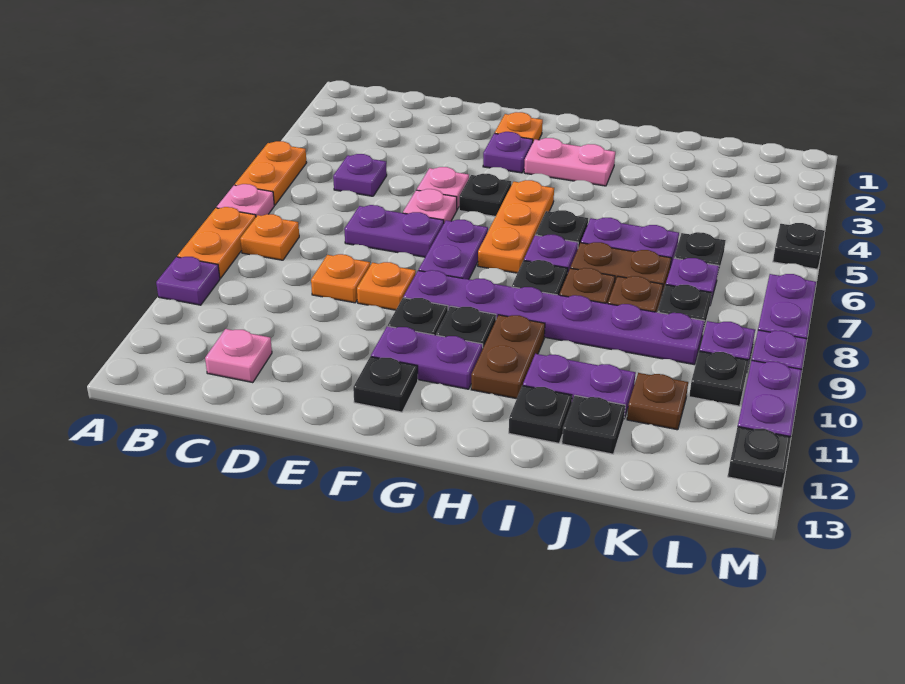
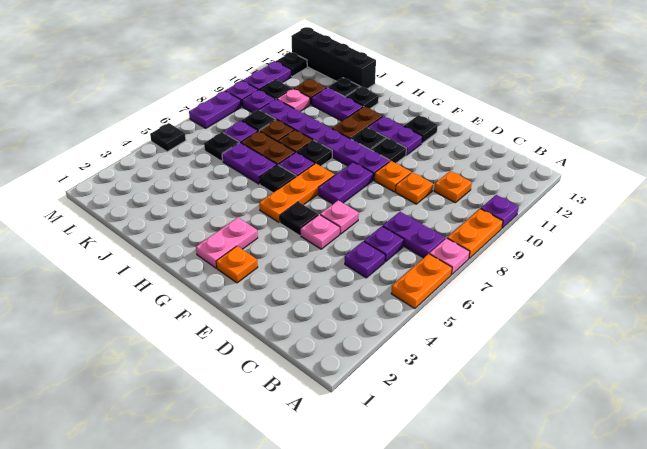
orange plate B8 level 1 -> orange plate C10 level 1
pink plate C12 level 1 -> pink plate K10 level 1
purple plate D7:E7 level 1 -> purple plate B7:C7 level 1
purple plate F3 level 1 -> purple plate C6 level 1
pink plate G3:H3 level 1 -> pink plate G2:G3 level 1
none -> black brick J13:M13 level 1

